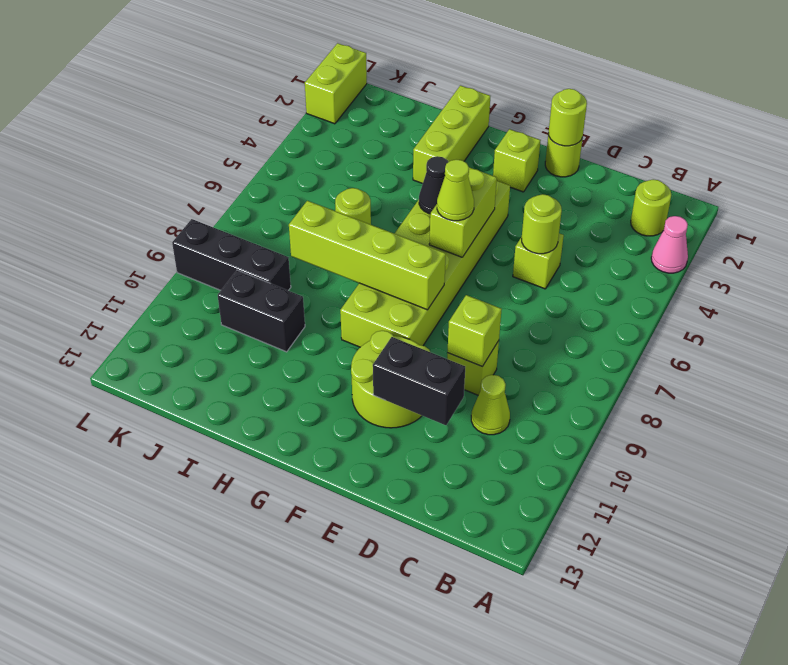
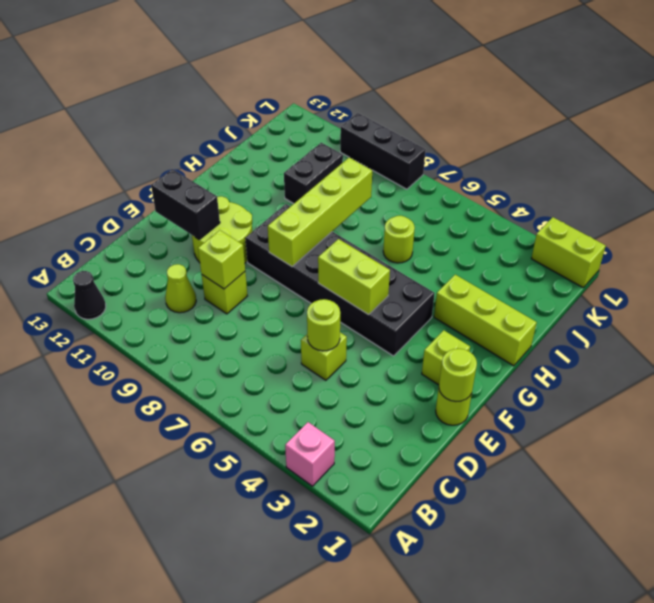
pink cone A3 level 1 -> pink brick A3 level 1
lime round brick B2 level 1 -> none
black brick D11:E11 level 2 -> black brick E11:E12 level 2
lime brick F4:G9 level 1 -> black brick F4:G9 level 1
lime cone F6 level 3 -> none
black cone G5 level 2 -> black cone A12 level 1
black brick J9:L9 level 1 -> black brick L8:L10 level 1

